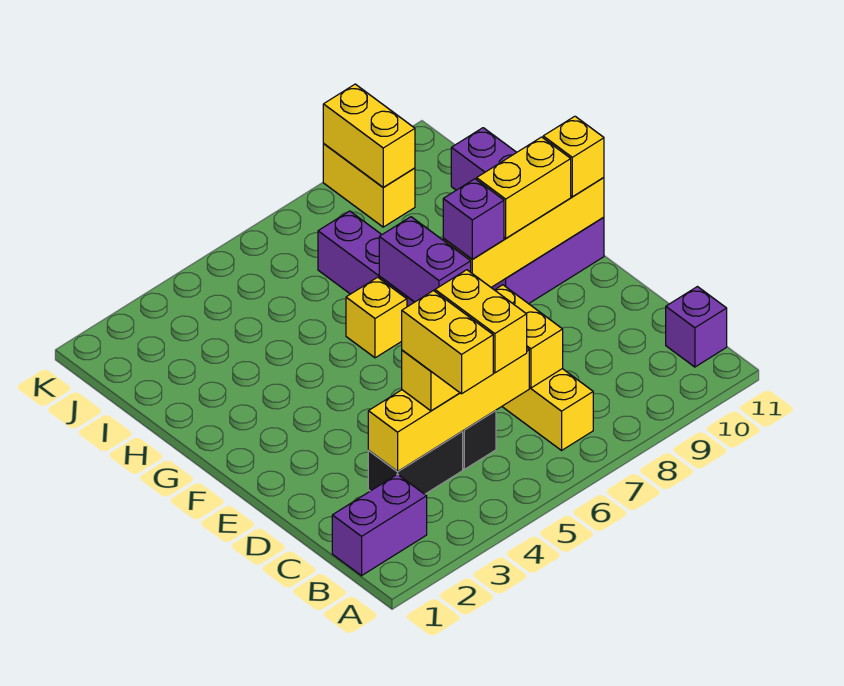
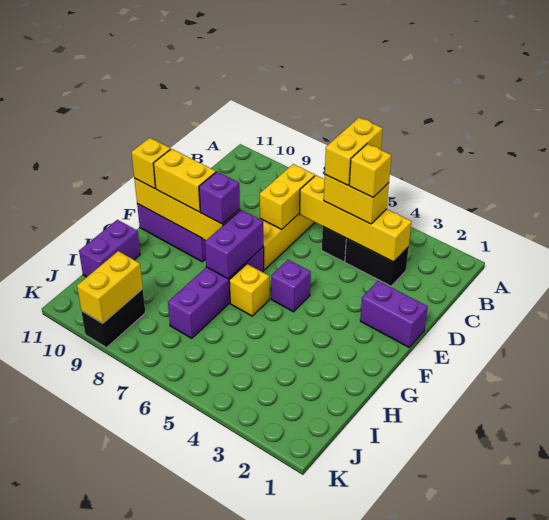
purple brick B1:B2 level 1 -> purple brick E1:E2 level 1
yellow brick B4:C4 level 4 -> yellow brick C4 level 4
purple brick B11 level 1 -> purple brick F5 level 1
yellow brick J9:K9 level 1 -> black brick J9:K9 level 1

